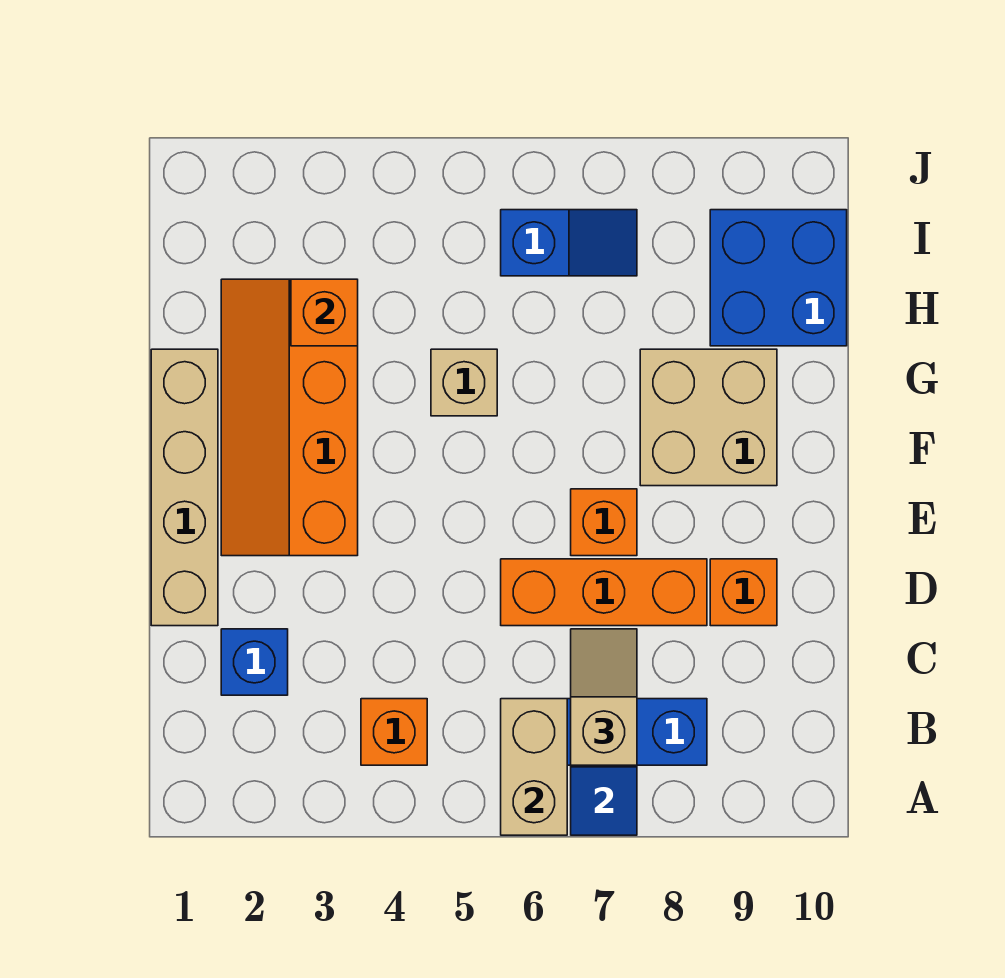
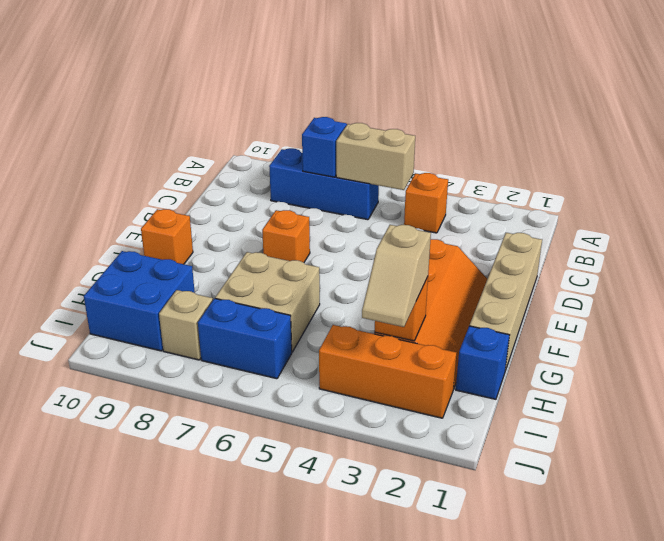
tan brick A6:B6 level 2 -> tan brick B5:B6 level 2
tan slope B7:C7 level 3 top B -> tan slope H3:I3 level 3 top H
blue brick C2 level 1 -> blue brick H1 level 1
orange brick D6:D8 level 1 -> orange brick I2:I4 level 1
orange brick D9 level 1 -> orange brick F10 level 1
tan brick F8:G9 level 1 -> tan brick G6:H7 level 1
tan brick G5 level 1 -> tan brick I8 level 1
blue slope I6:I7 level 1 top 6 -> blue brick I6:I7 level 1

